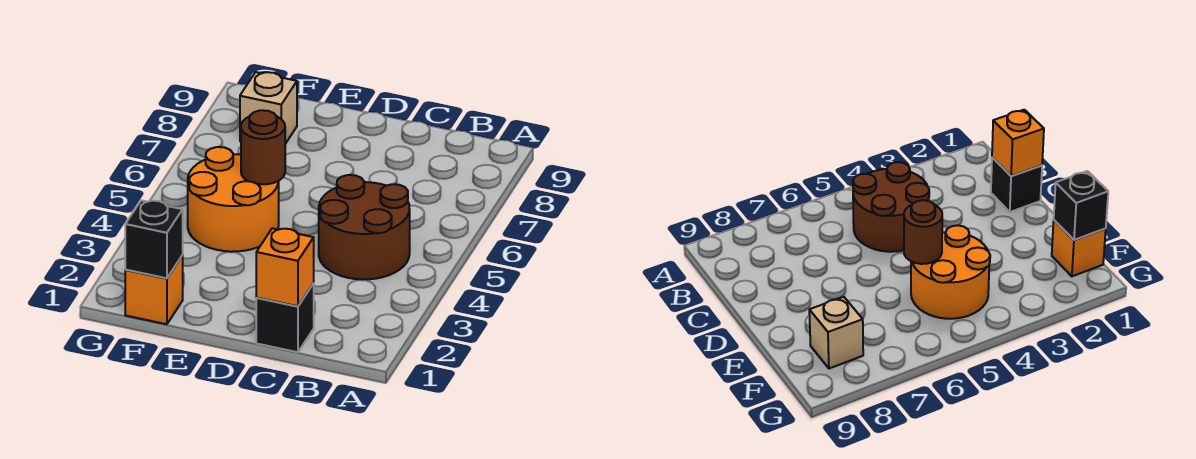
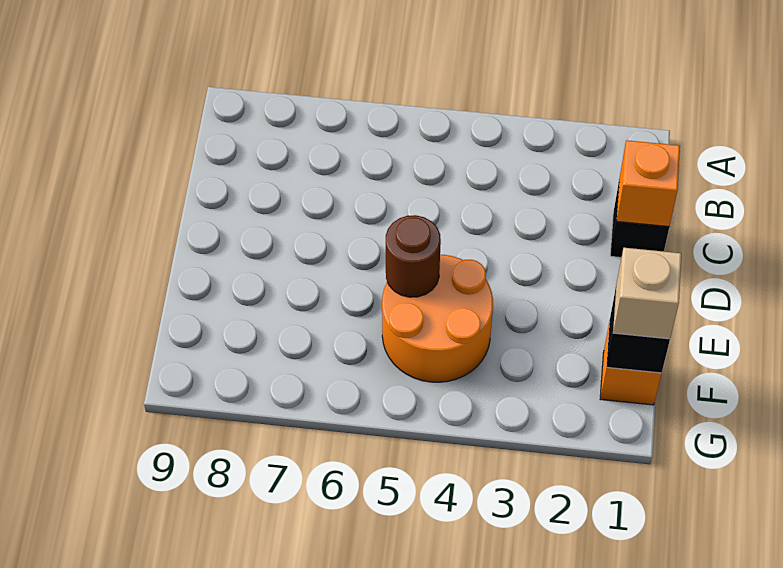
brown round brick B4:C5 level 1 -> none
tan brick F8 level 1 -> tan brick F1 level 3

